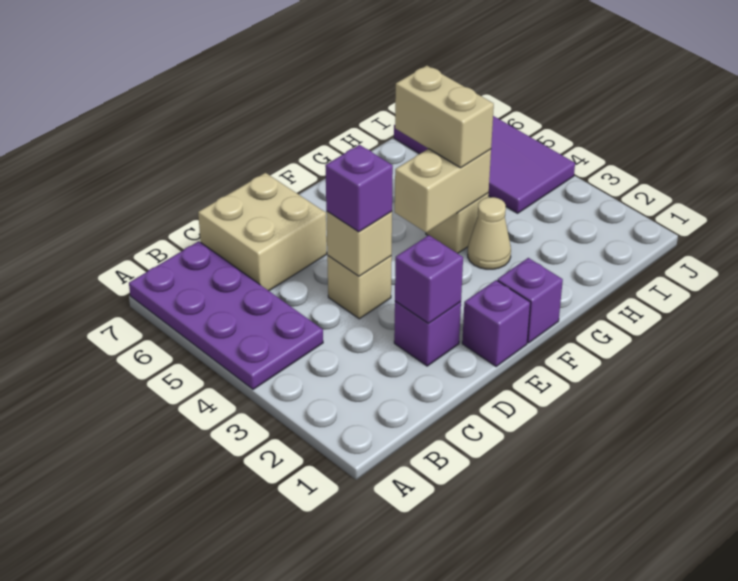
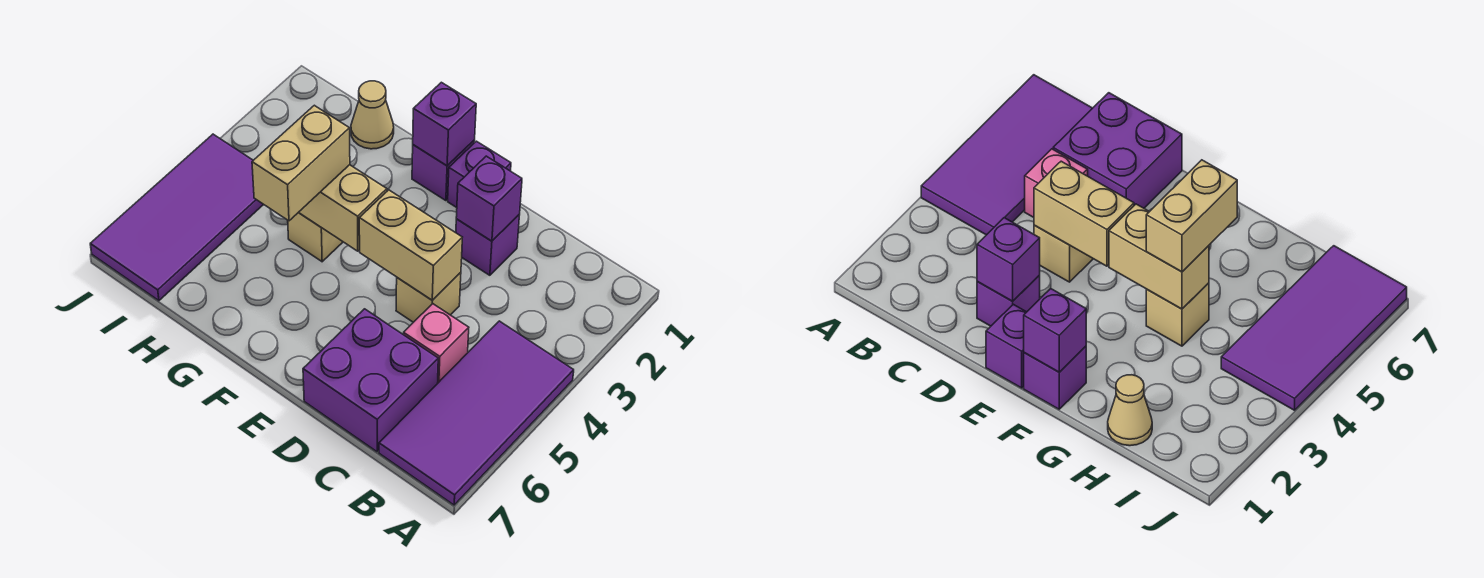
purple plate A4:B7 level 1 -> purple tile A4:B7 level 1
none -> pink brick C5 level 1
tan brick C6:D7 level 1 -> purple brick C6:D7 level 1
tan brick D4 level 2 -> tan brick D4:E4 level 2
purple brick D4 level 3 -> purple brick F1 level 2
tan cone G3 level 1 -> tan cone H1 level 1

